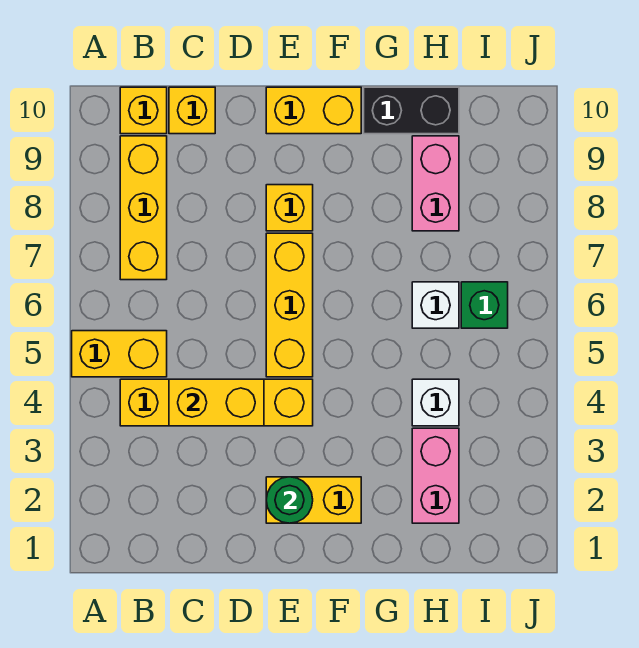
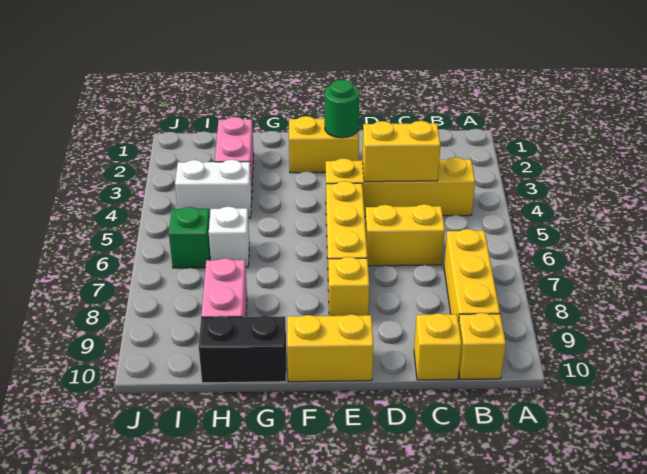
yellow brick A5:B5 level 1 -> yellow brick C6:D6 level 1
white brick H4 level 1 -> white brick H4:I4 level 1

